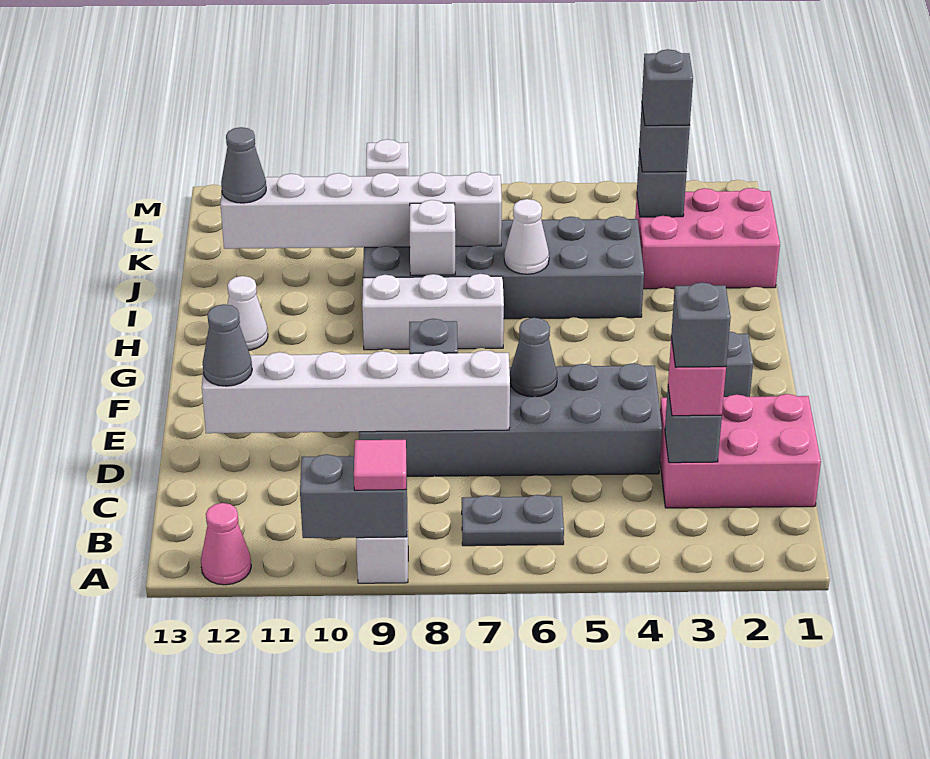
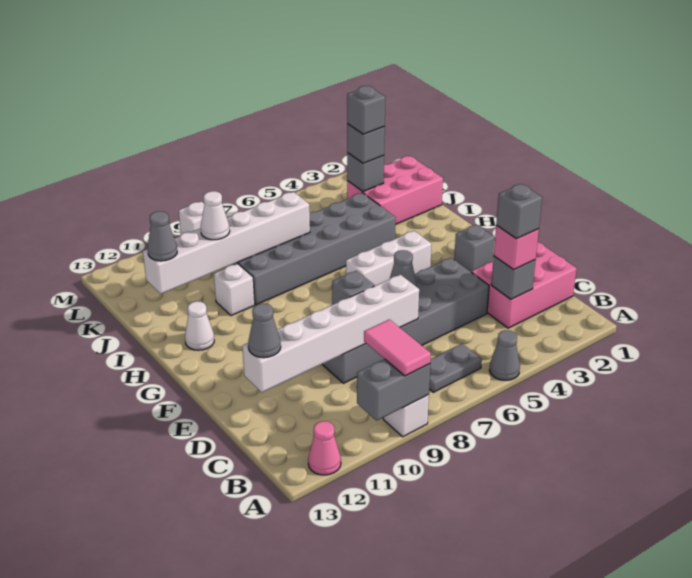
none -> grey cone A5 level 1
pink tile A9 level 3 -> pink tile A9:B9 level 3
white brick H7:H9 level 1 -> white brick G4:G6 level 1
white cone I6 level 2 -> white cone J10 level 3
white brick I8 level 2 -> white brick I10 level 1

